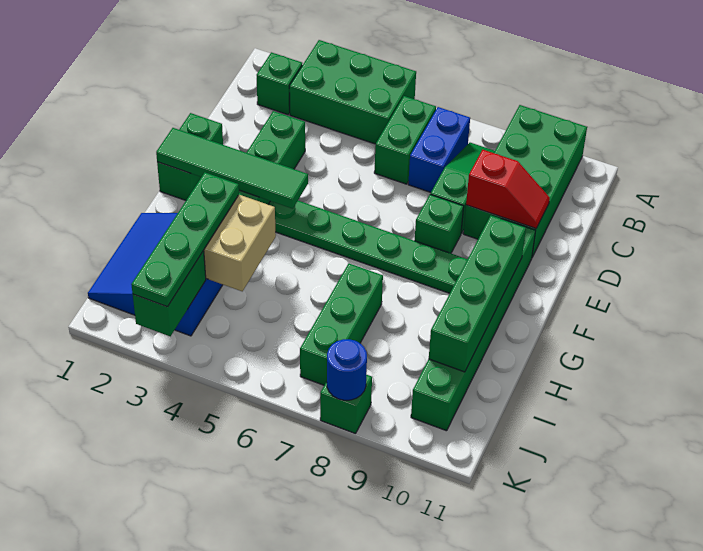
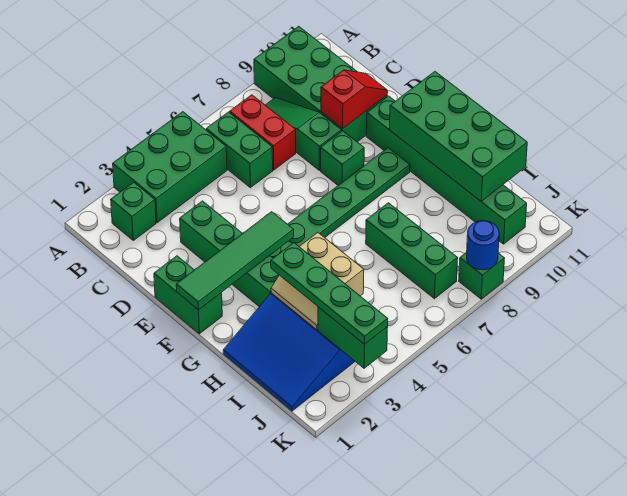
blue brick B7:C7 level 1 -> red brick B7:C7 level 1
green brick F10:I10 level 2 -> green brick F10:I11 level 2

